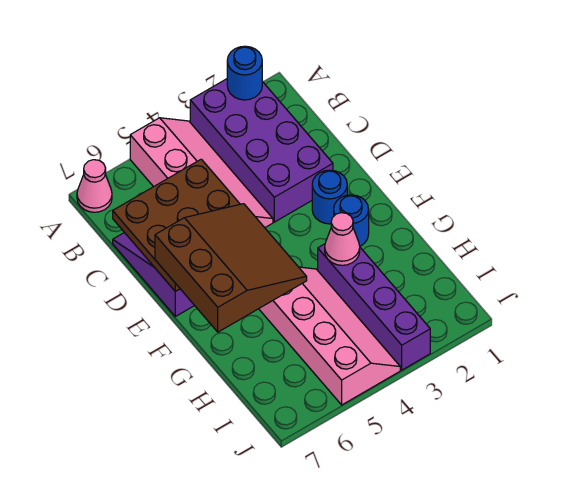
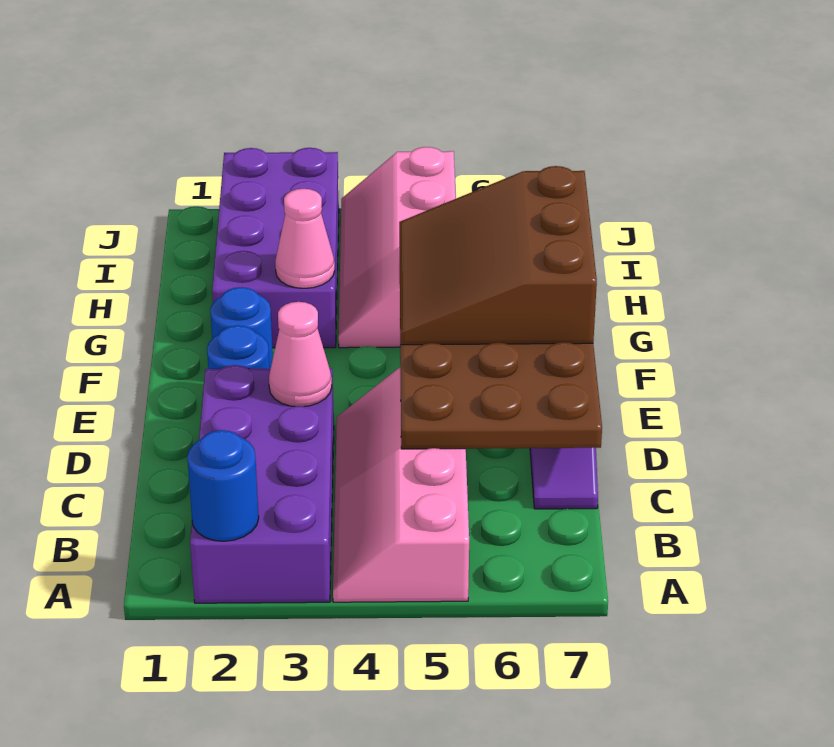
pink cone A7 level 1 -> pink cone D3 level 2
purple brick G3:J3 level 1 -> purple brick G2:J3 level 1

